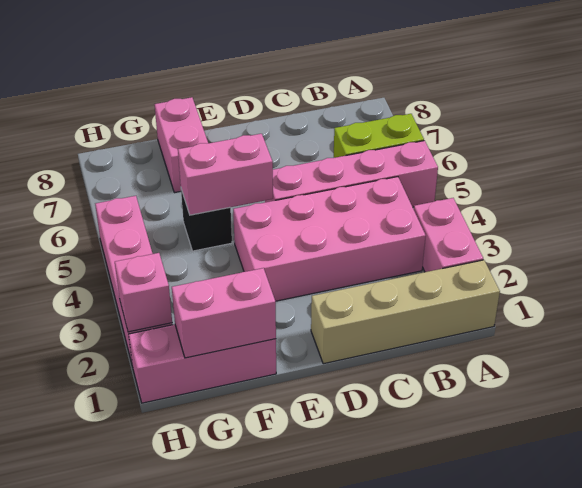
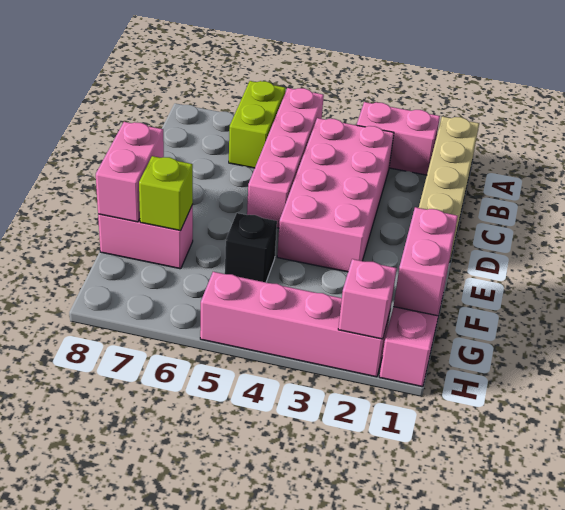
pink brick E5:F5 level 2 -> pink brick E8:F8 level 2
none -> lime brick F7 level 2

